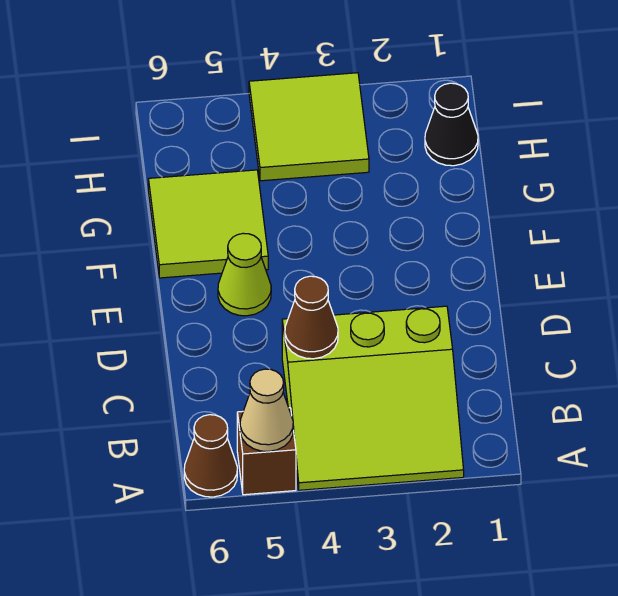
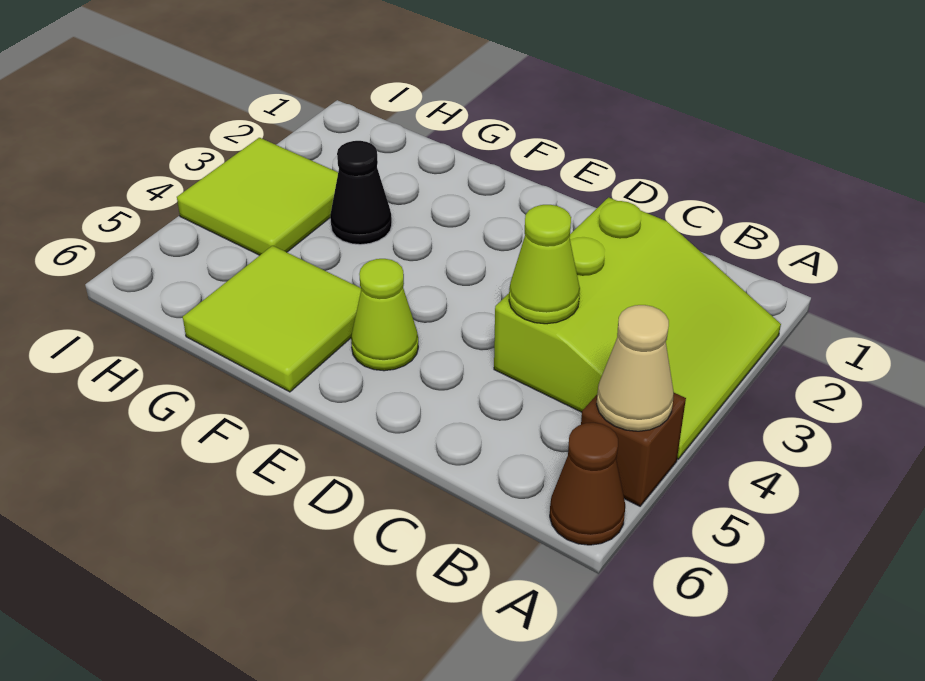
brown cone C4 level 2 -> lime cone C4 level 2
black cone H1 level 1 -> black cone G3 level 1

